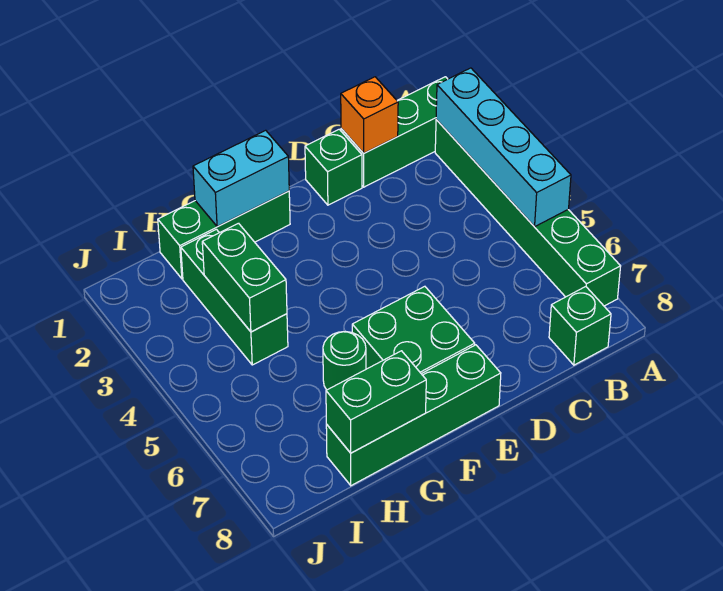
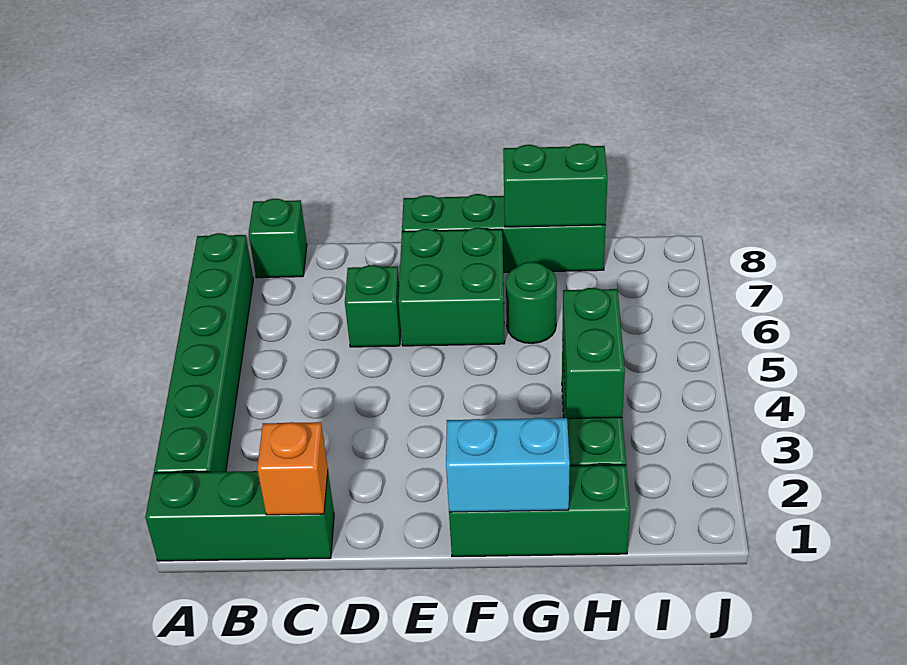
cyan brick A2:A5 level 2 -> none
green brick D1 level 1 -> green brick D6 level 1

